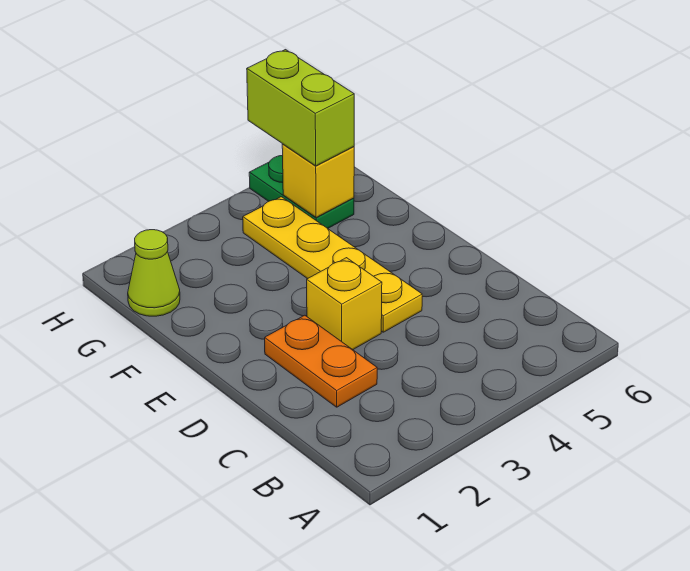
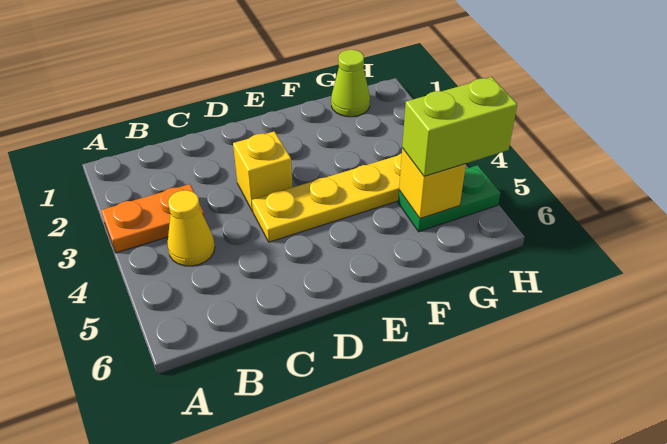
none -> yellow cone B4 level 1
orange plate C2:D2 level 1 -> orange plate A3:B3 level 1

